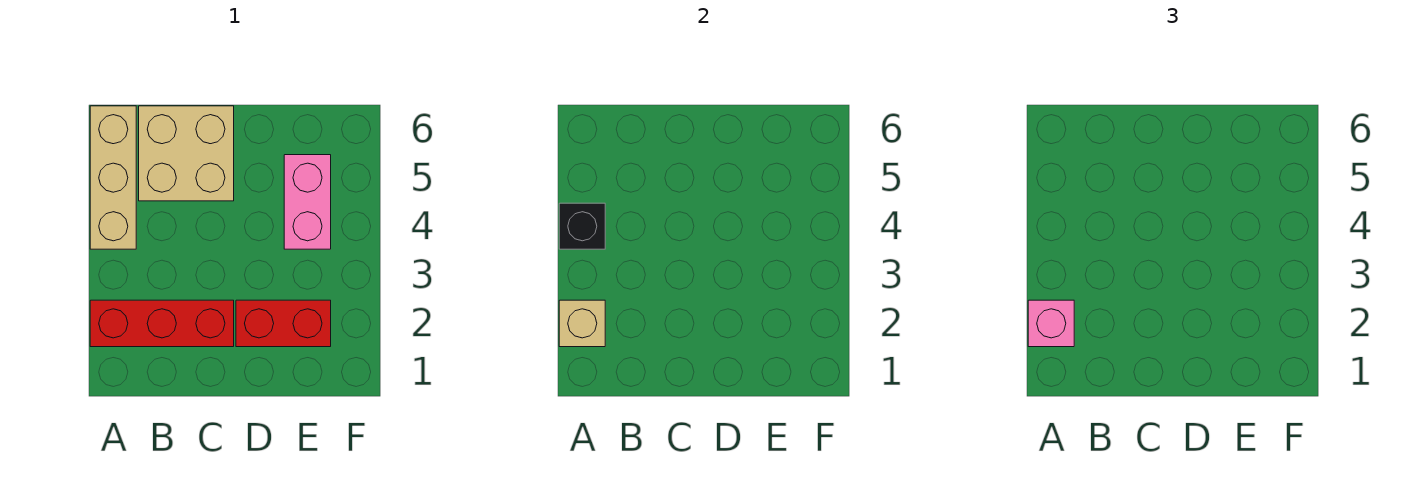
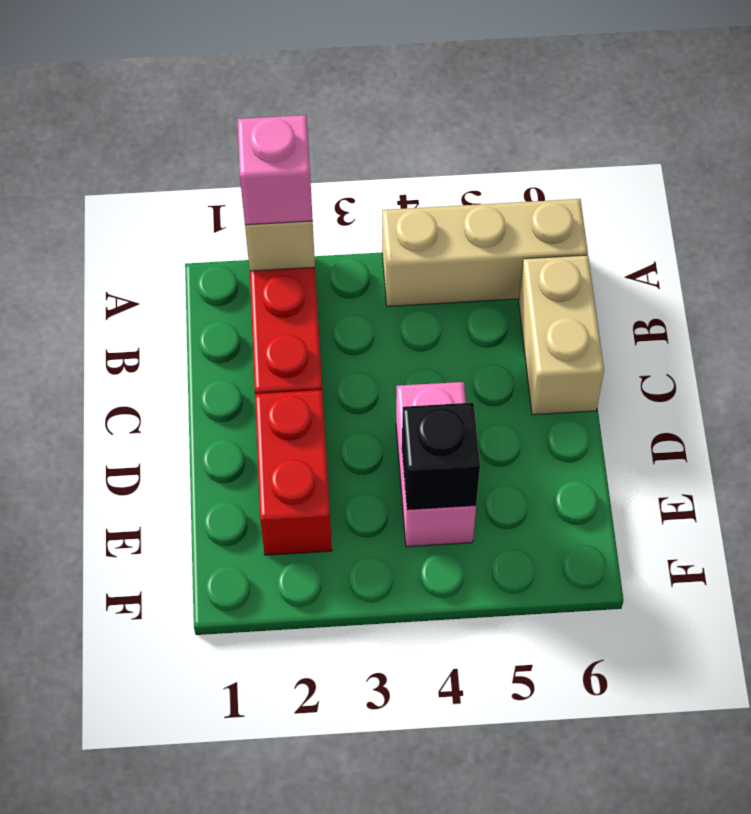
black brick A4 level 2 -> black brick E4 level 2
tan brick B5:C6 level 1 -> tan brick B6:C6 level 1
pink brick E4:E5 level 1 -> pink brick D4:E4 level 1

